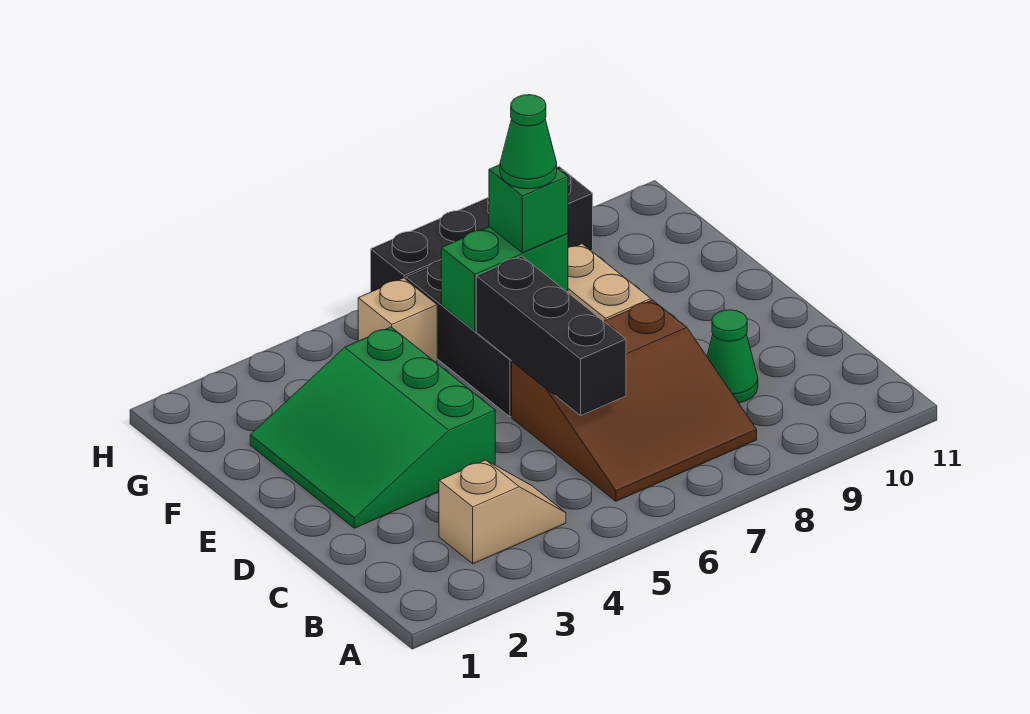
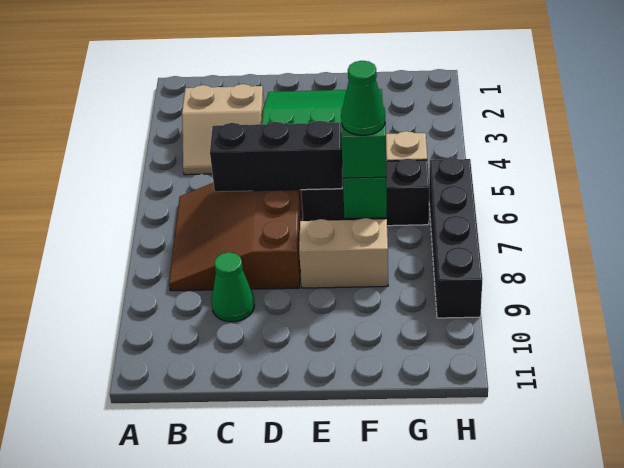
tan slope B3:B4 level 1 top 3 -> tan slope B3:C4 level 1 top 3

